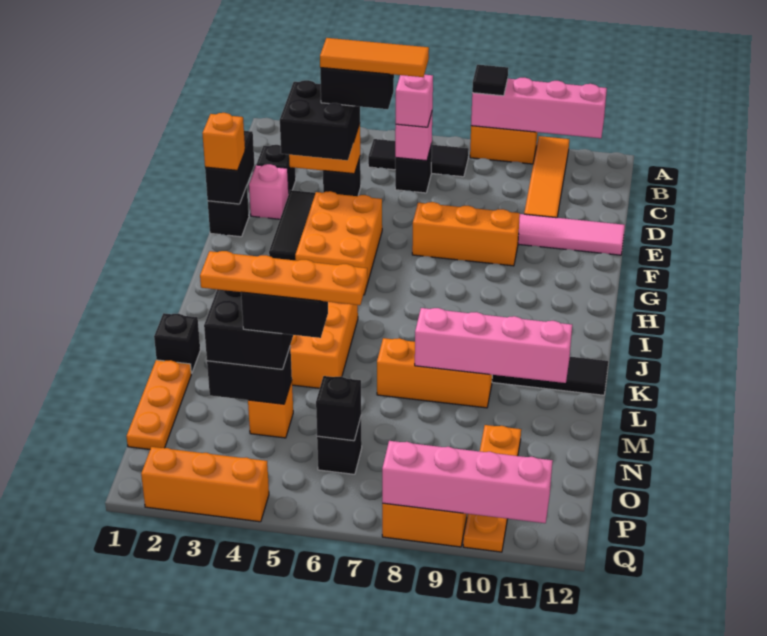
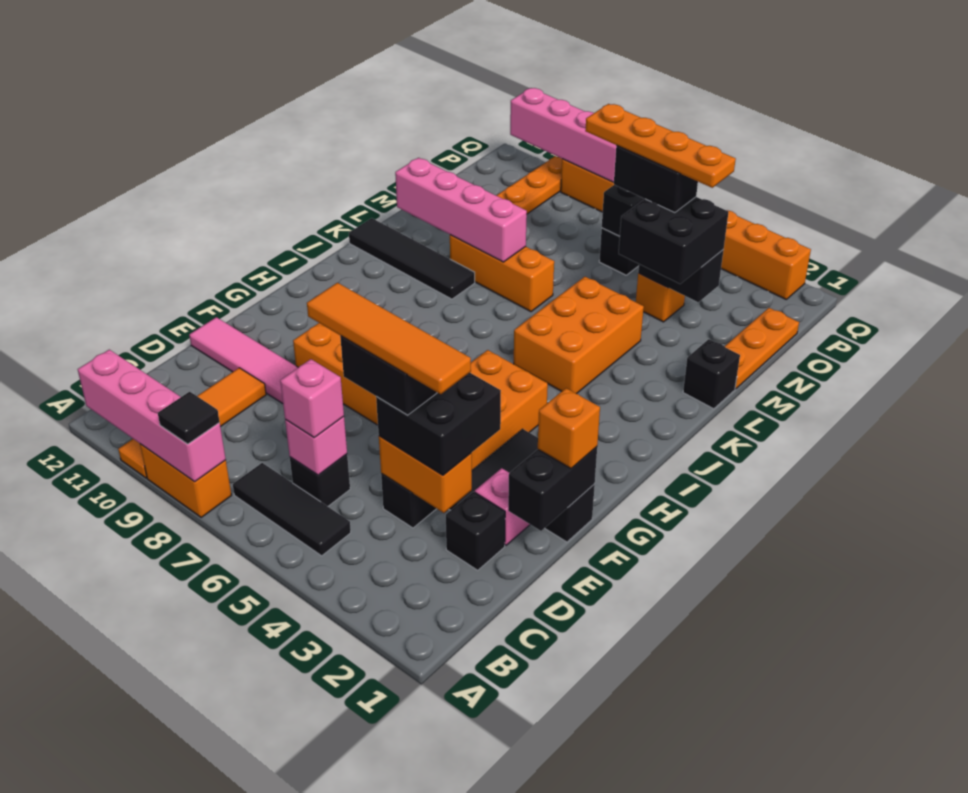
orange tile D4:D6 level 5 -> orange tile D3:D6 level 5

